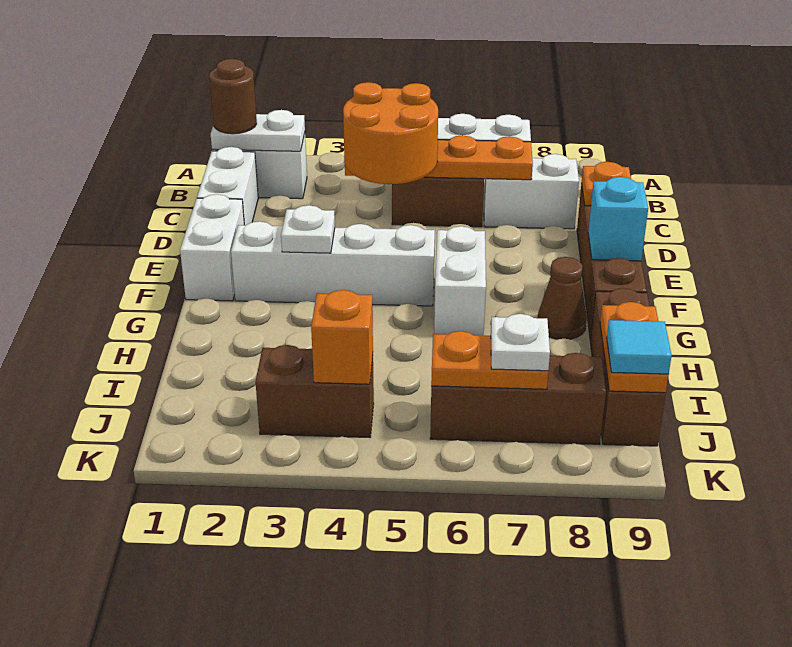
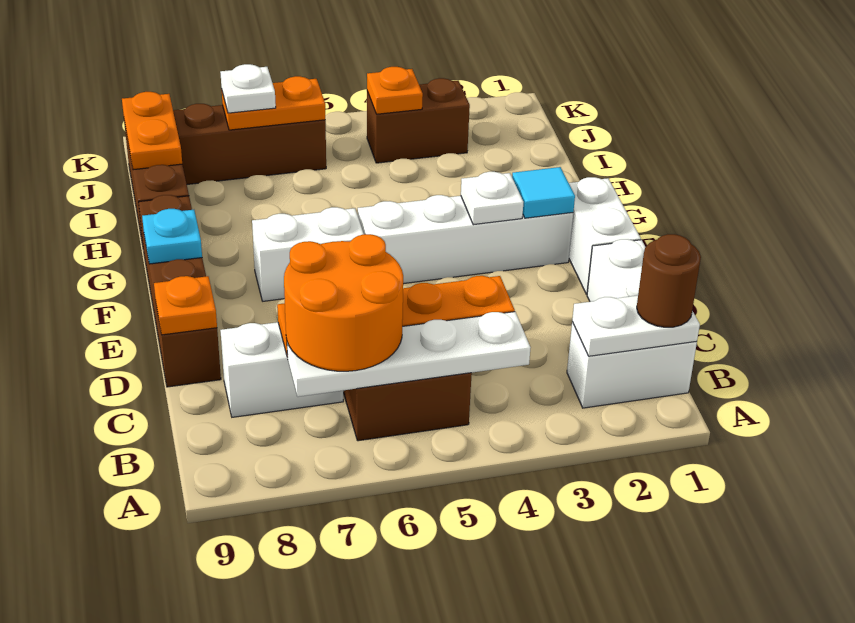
orange round brick C4:D5 level 3 -> orange round brick B6:C7 level 3
white brick F6:G6 level 1 -> white brick F6:F7 level 1
cyan brick F9 level 2 -> cyan plate F9 level 2
brown cone G8 level 1 -> none
orange brick J4 level 2 -> orange plate J4 level 2
cyan tile J9 level 3 -> cyan tile F2 level 2

